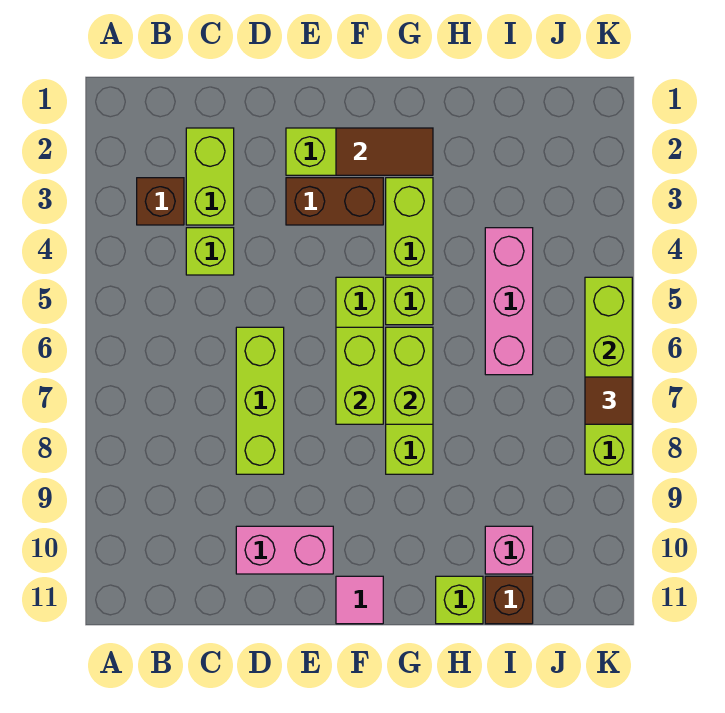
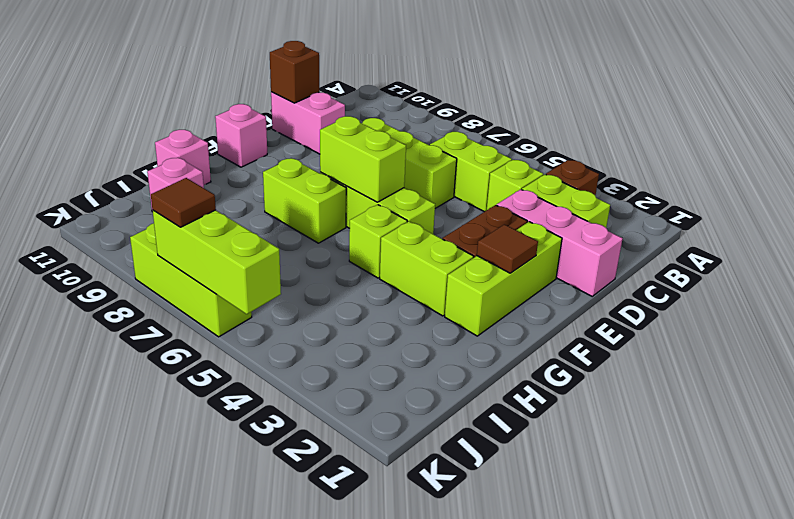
pink brick D10:E10 level 1 -> pink brick D10:D11 level 1
brown tile F2:G2 level 2 -> brown tile F2 level 2
pink tile F11 level 1 -> pink brick F11 level 1
lime brick G6:G7 level 2 -> lime brick C5:C6 level 1
lime brick H11 level 1 -> pink brick H11 level 1
pink brick I4:I6 level 1 -> pink brick D1:D3 level 1
brown brick I11 level 1 -> brown brick D11 level 2

